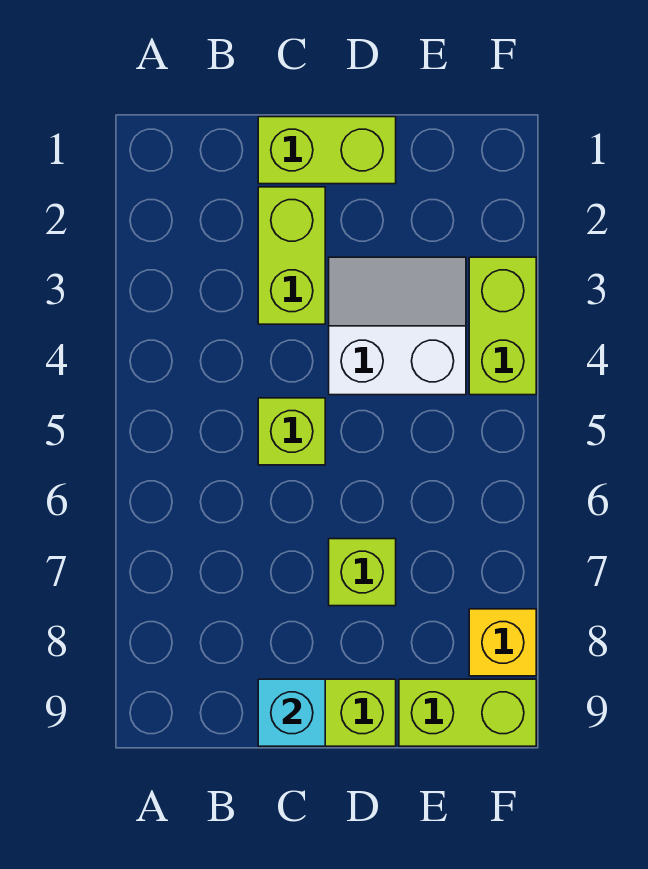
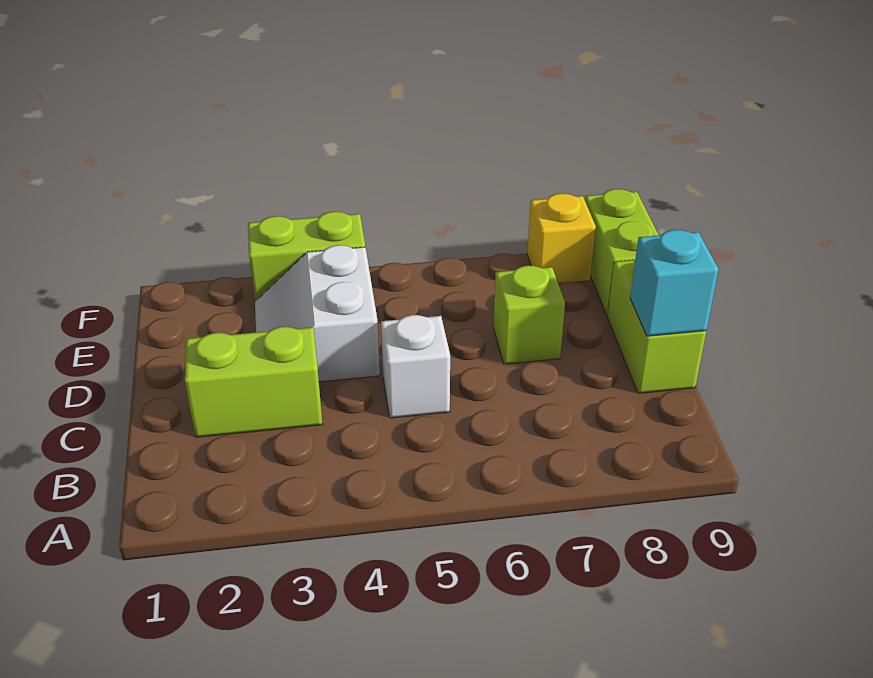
lime brick C1:D1 level 1 -> none
lime brick C5 level 1 -> white brick C5 level 1

